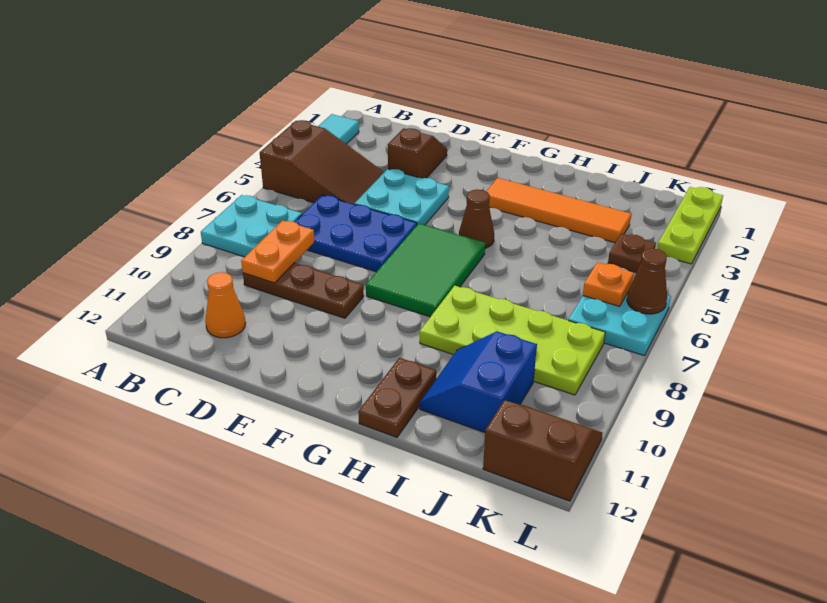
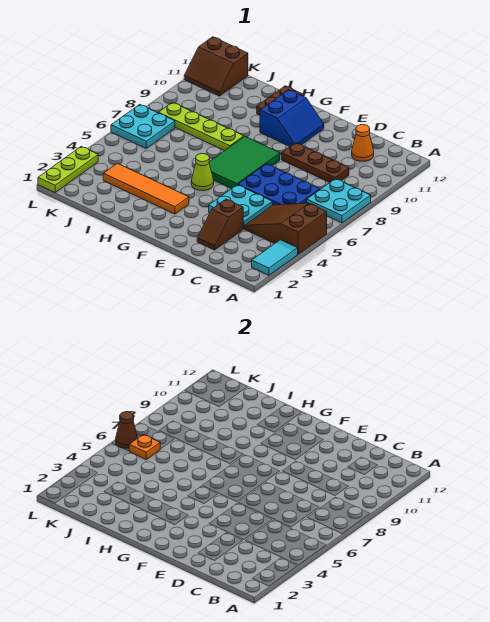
orange plate C8:C9 level 2 -> none
brown cone G5 level 1 -> lime cone G5 level 1
lime plate H8:K9 level 1 -> lime plate H8:K8 level 1
blue slope I10:J11 level 1 top J -> blue slope F10:G11 level 1 top G
brown plate K4 level 1 -> none

